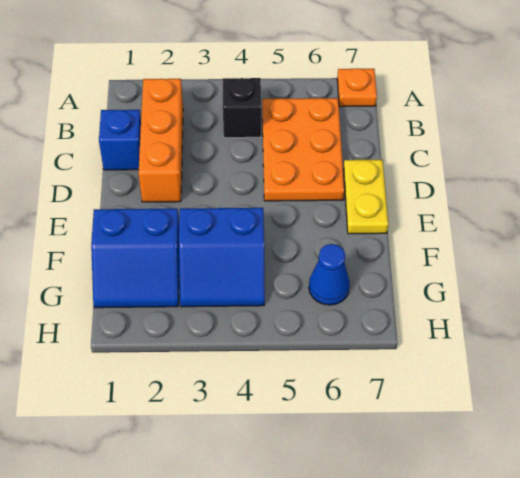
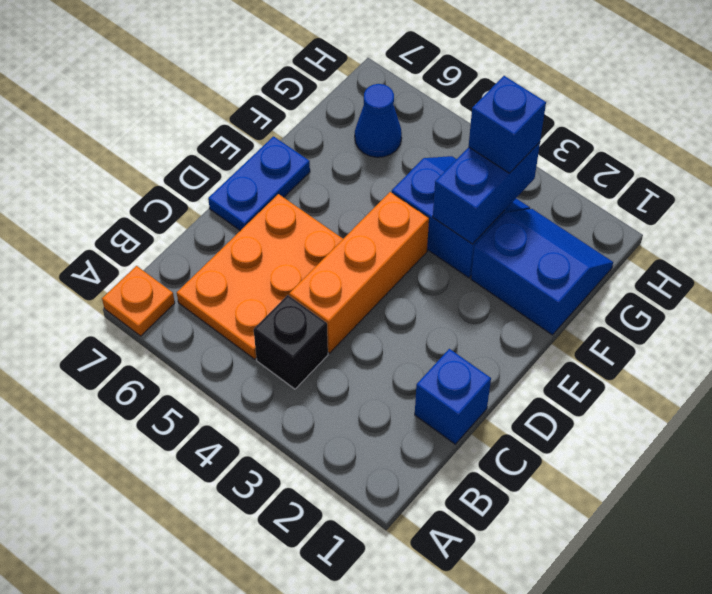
orange brick B2:D2 level 1 -> orange brick C4:E4 level 1
yellow plate D7:E7 level 1 -> blue plate D7:E7 level 1
none -> blue brick F3:G3 level 2
none -> blue brick G3 level 3

